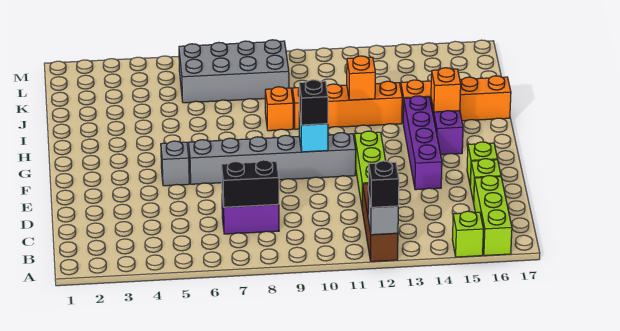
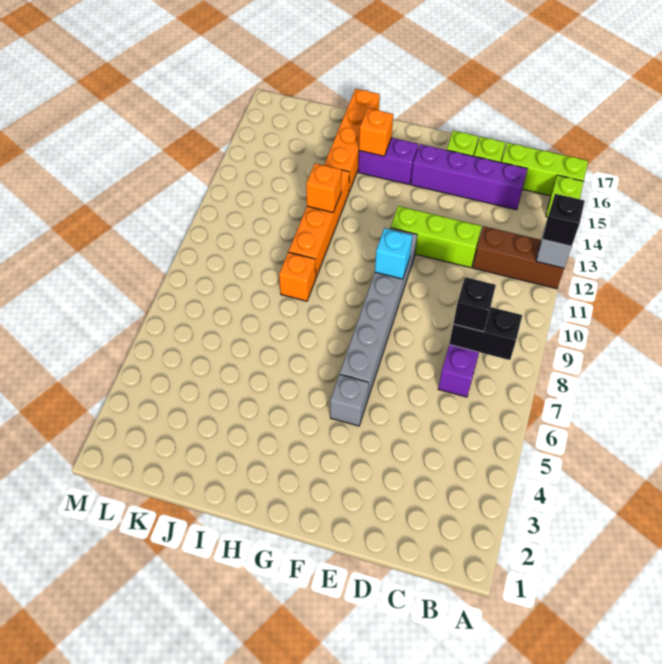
black brick C7:C8 level 2 -> black brick B8:C8 level 2
purple brick E14:H14 level 1 -> purple brick C15:F15 level 1
black brick F10 level 3 -> black brick C8 level 3
grey brick K6:L9 level 1 -> none

